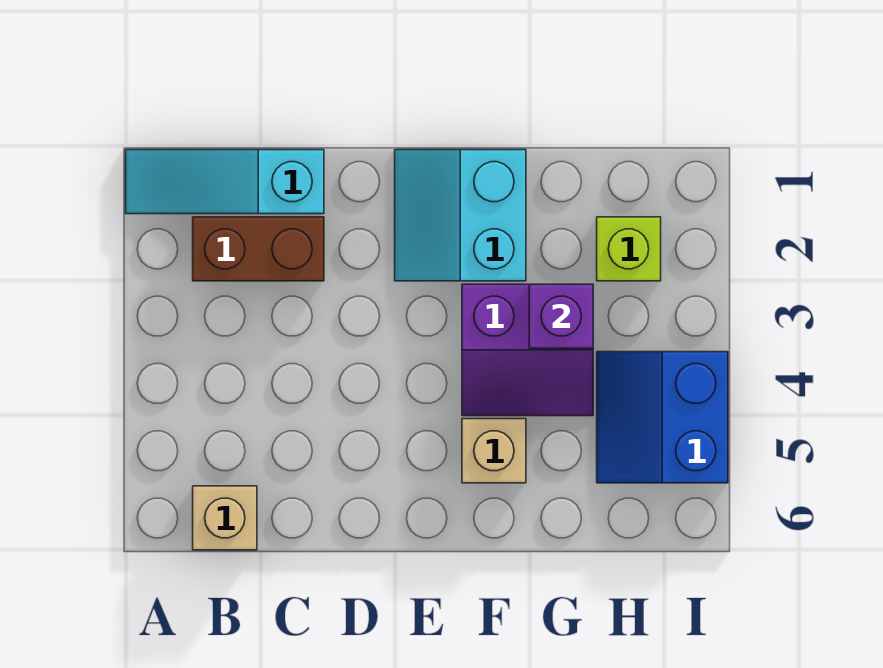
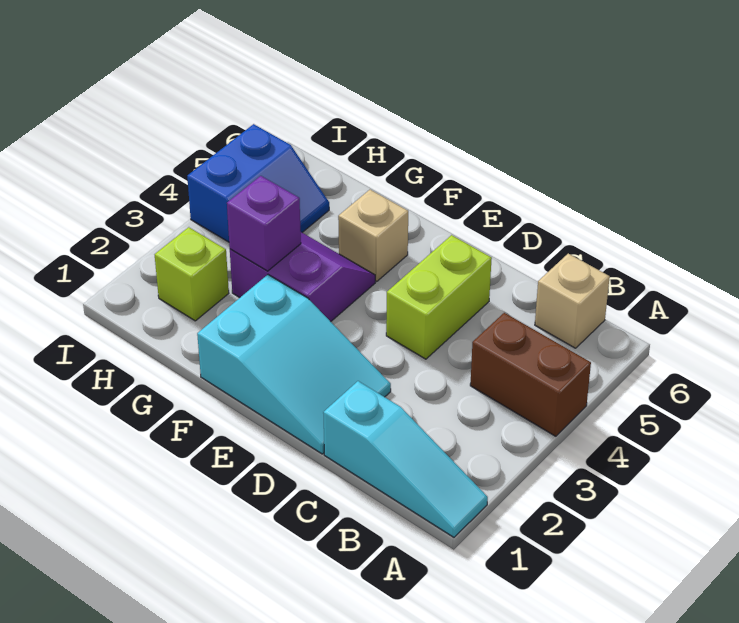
brown brick B2:C2 level 1 -> brown brick A4:B4 level 1
none -> lime brick D4:D5 level 1
cyan slope E1:F2 level 1 top F -> cyan slope D1:F2 level 1 top F

